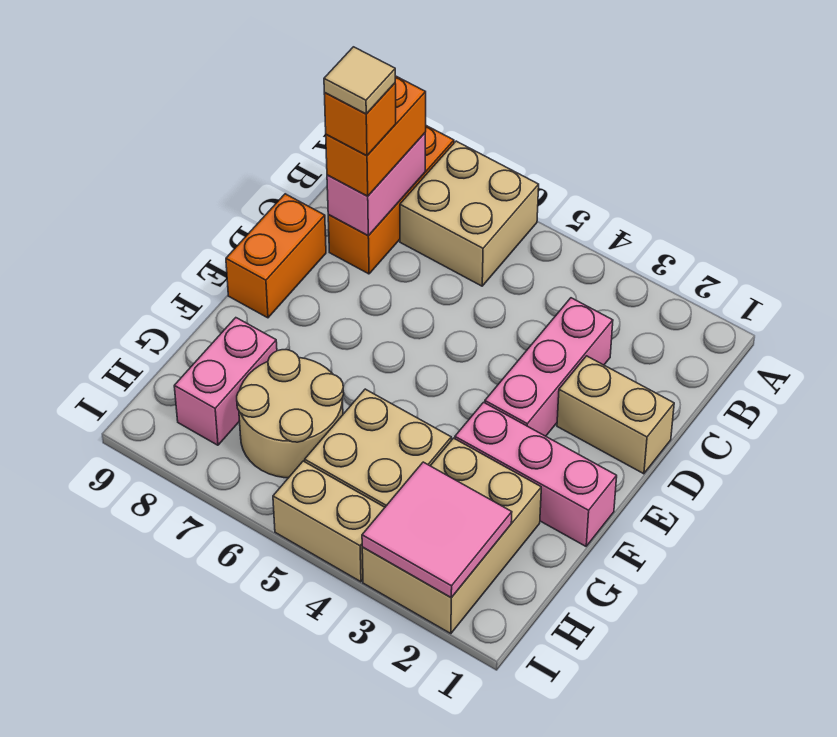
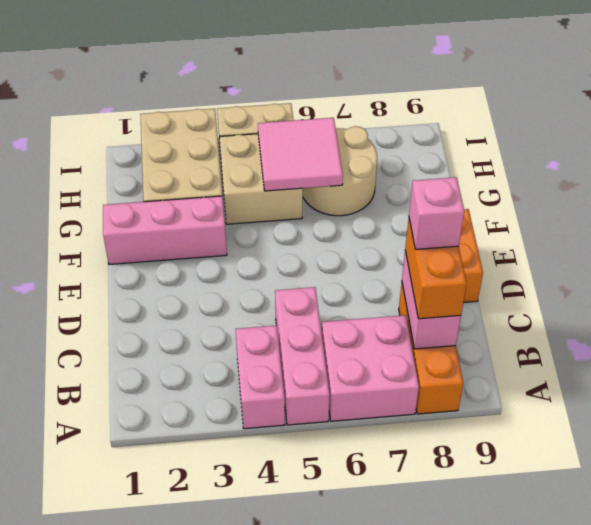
tan brick A6:B7 level 1 -> pink brick A6:B7 level 1
pink brick C3:E3 level 1 -> pink brick A5:C5 level 1
orange brick C8 level 4 -> pink brick C8 level 4
tan tile C8 level 5 -> none
tan brick D1:D2 level 1 -> none
pink brick G8:H8 level 1 -> pink brick A4:B4 level 1
pink tile H2:I3 level 2 -> pink tile G5:H6 level 2

